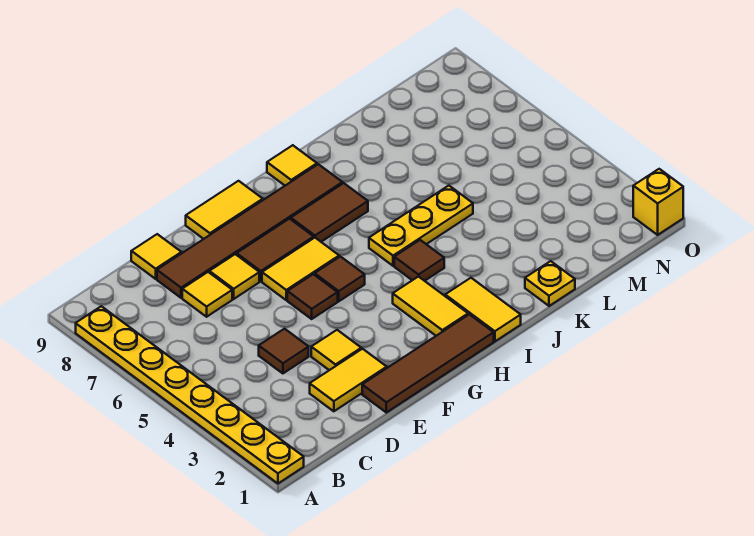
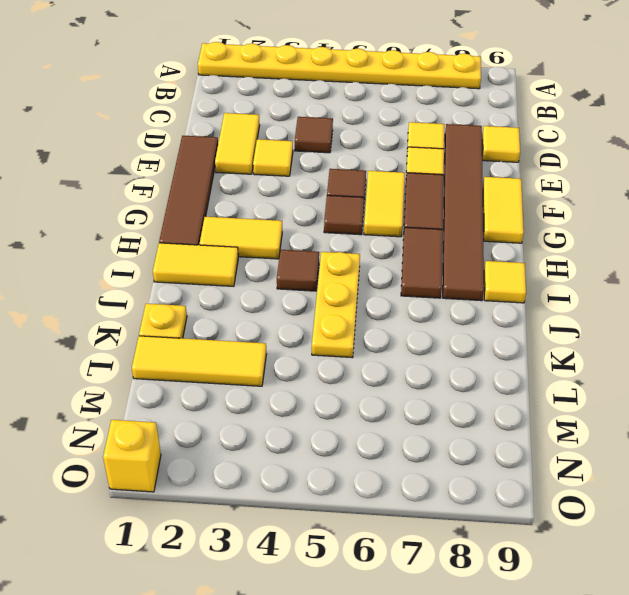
none -> yellow tile L1:L3 level 1

